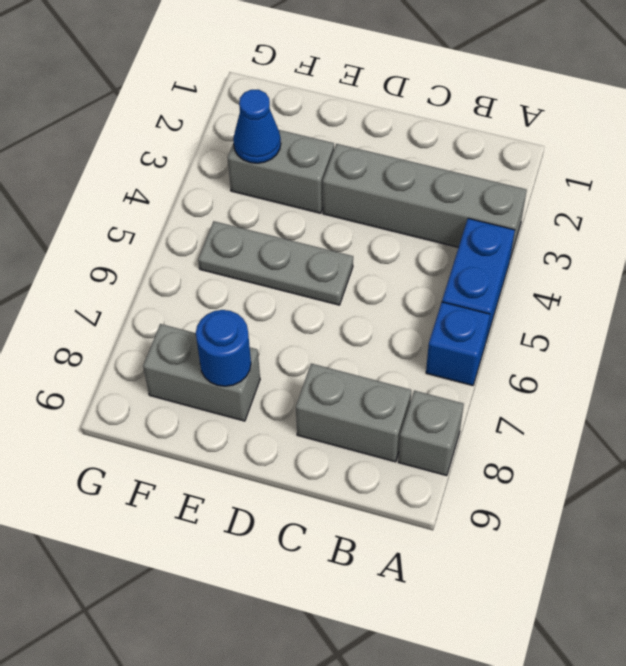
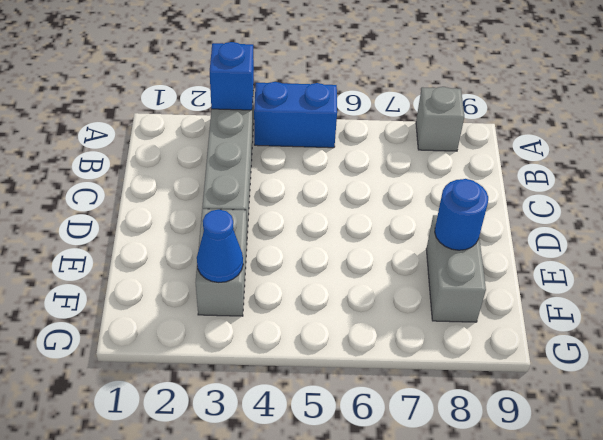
blue brick A6 level 1 -> blue brick A3 level 2
grey brick B8:C8 level 1 -> none
grey plate D5:F5 level 1 -> none

